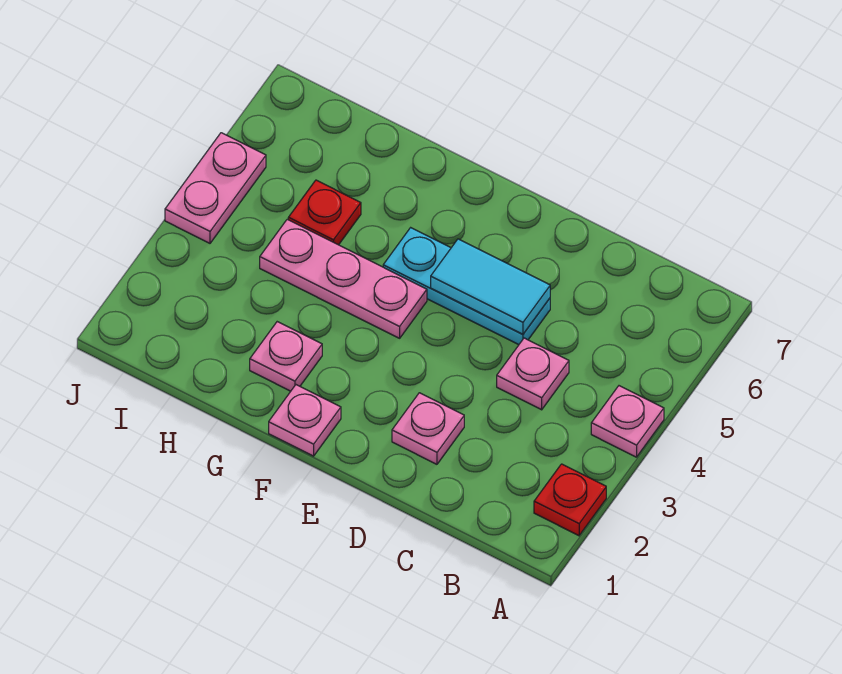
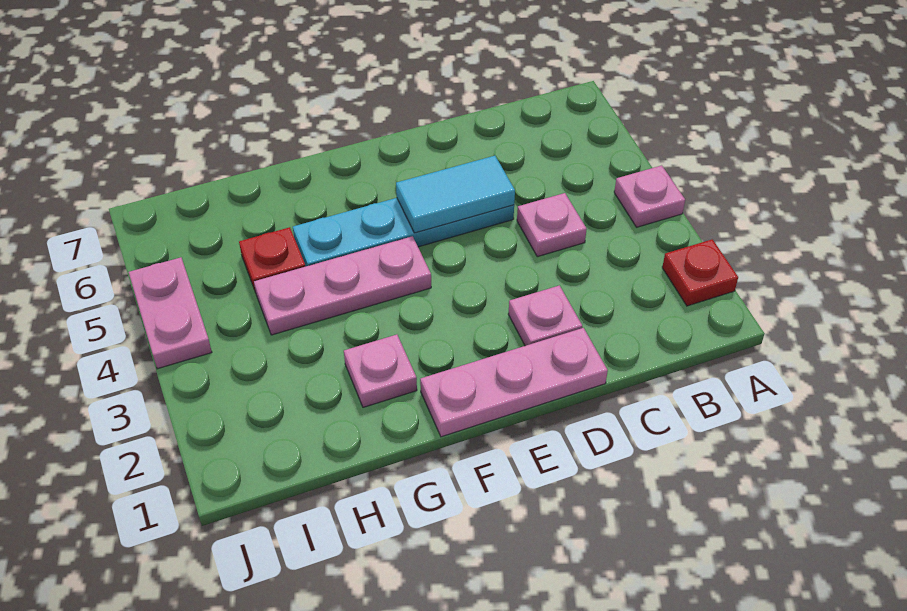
cyan plate D5:F5 level 1 -> cyan plate D5:G5 level 1
pink plate F1 level 1 -> pink plate D1:F1 level 1

